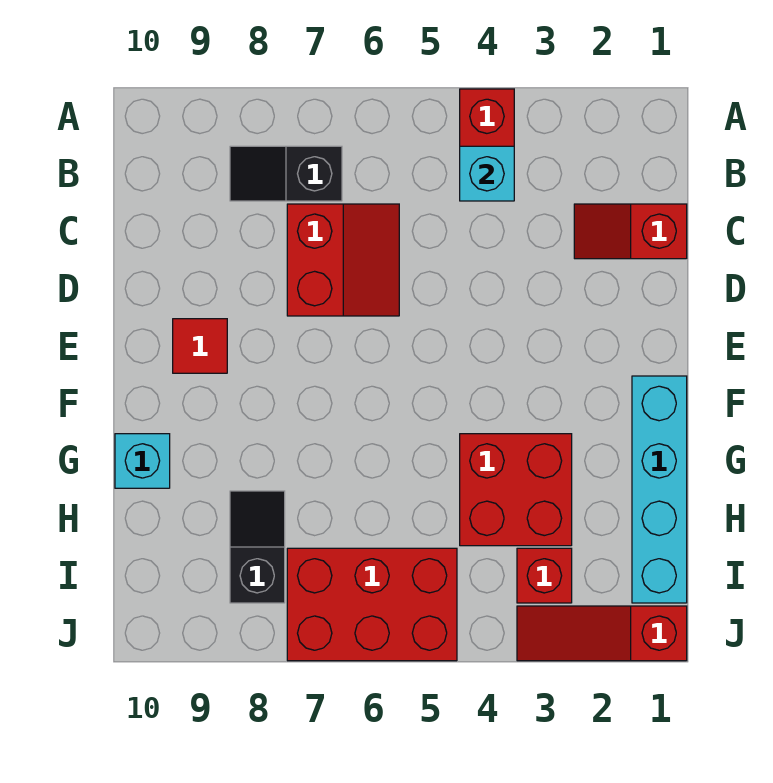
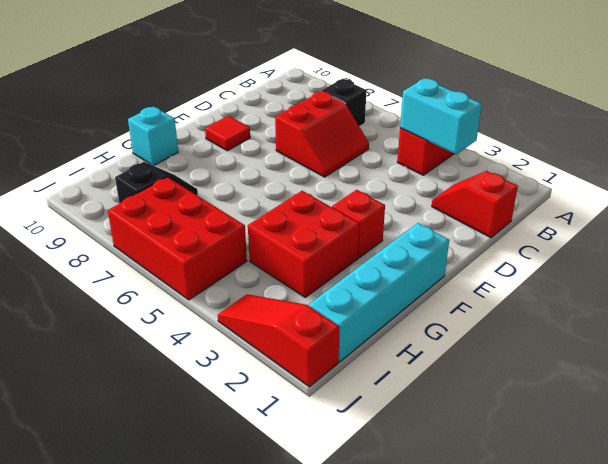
cyan brick B4 level 2 -> cyan brick B3:B4 level 2
red brick I3 level 1 -> red brick F3 level 1

